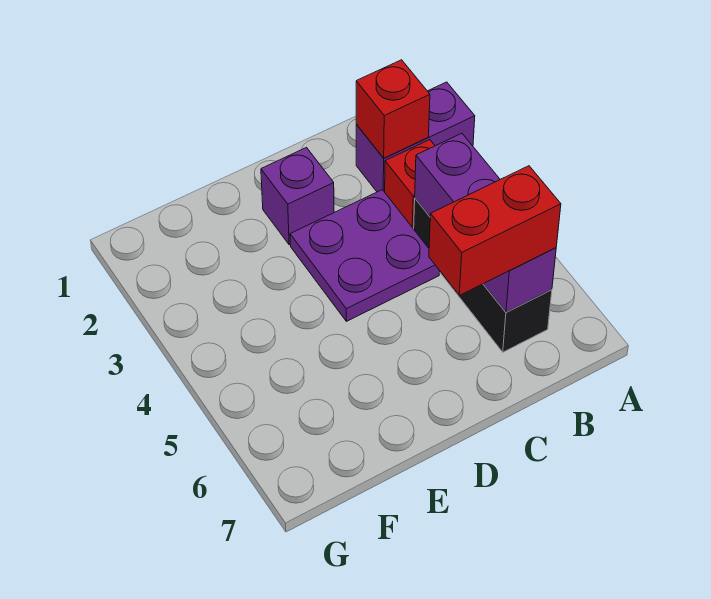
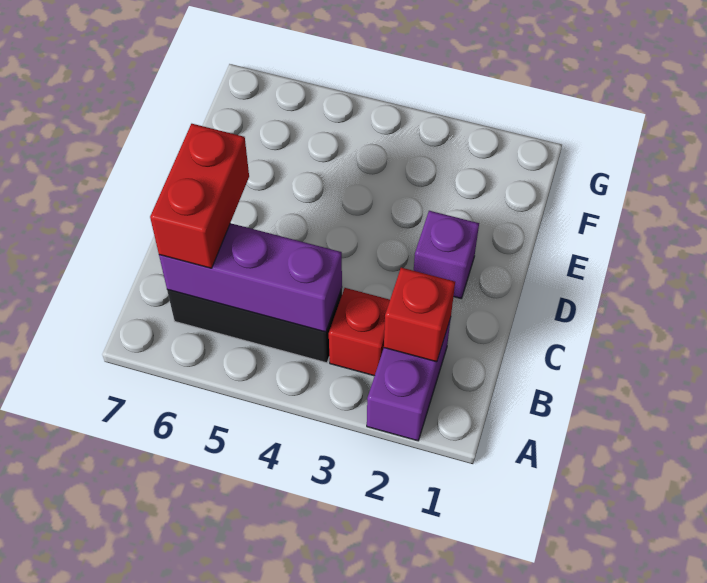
purple plate C3:D4 level 1 -> none

